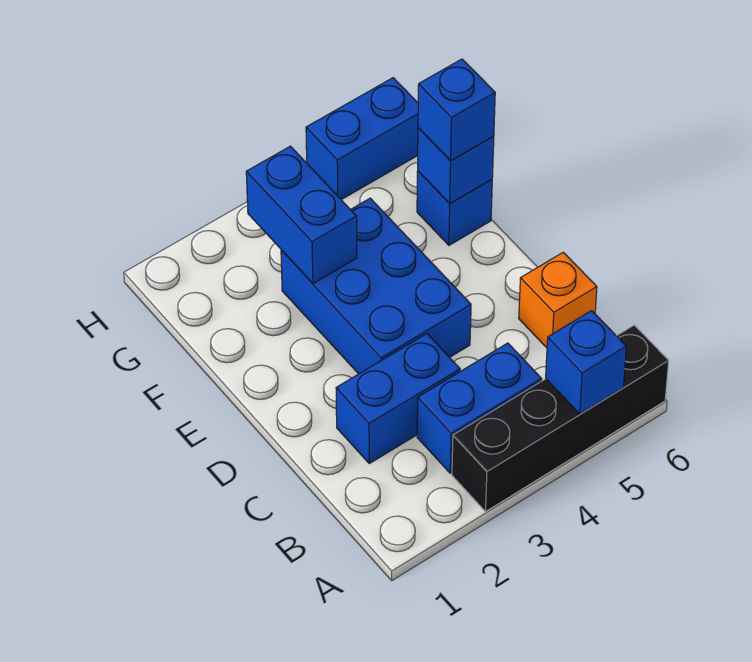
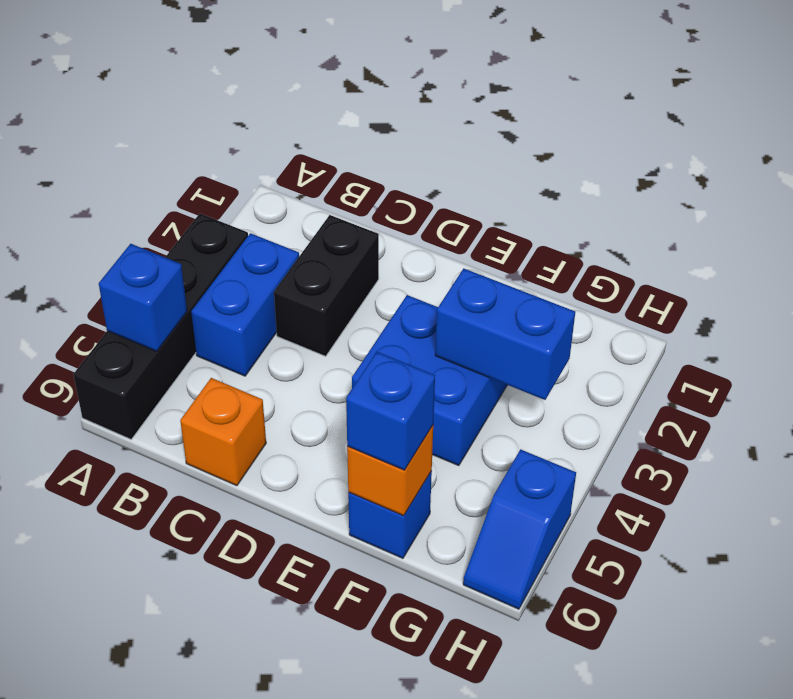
blue brick C2:C3 level 1 -> black brick C2:C3 level 1
blue brick D3:F4 level 1 -> blue brick E3:F4 level 1
blue brick F6 level 2 -> orange brick F6 level 2
blue brick H5:H6 level 1 -> blue slope H5:H6 level 1 top 5

